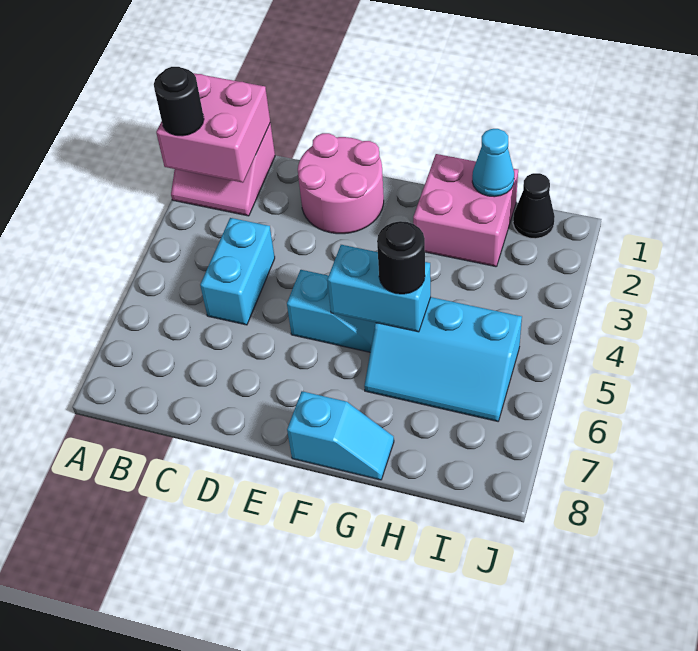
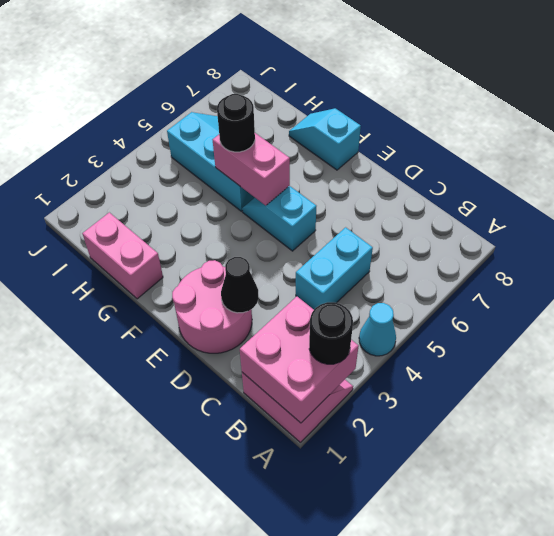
cyan brick F5:G5 level 2 -> pink brick F5:G5 level 2
pink brick G1:H2 level 1 -> pink brick G1:H1 level 1
cyan cone H1 level 2 -> cyan cone A4 level 1
black cone I1 level 1 -> black cone D2 level 2

